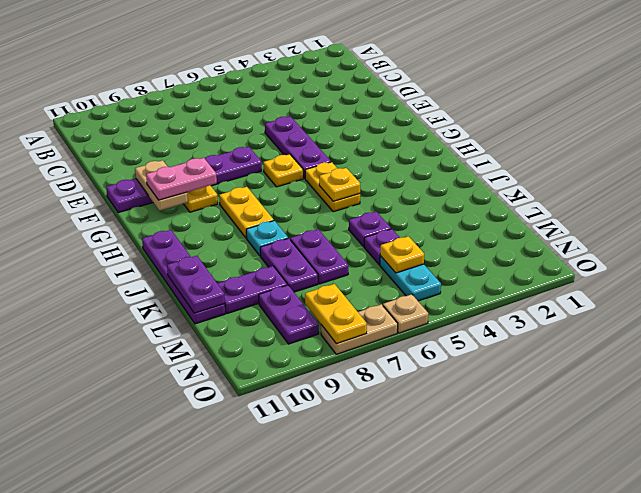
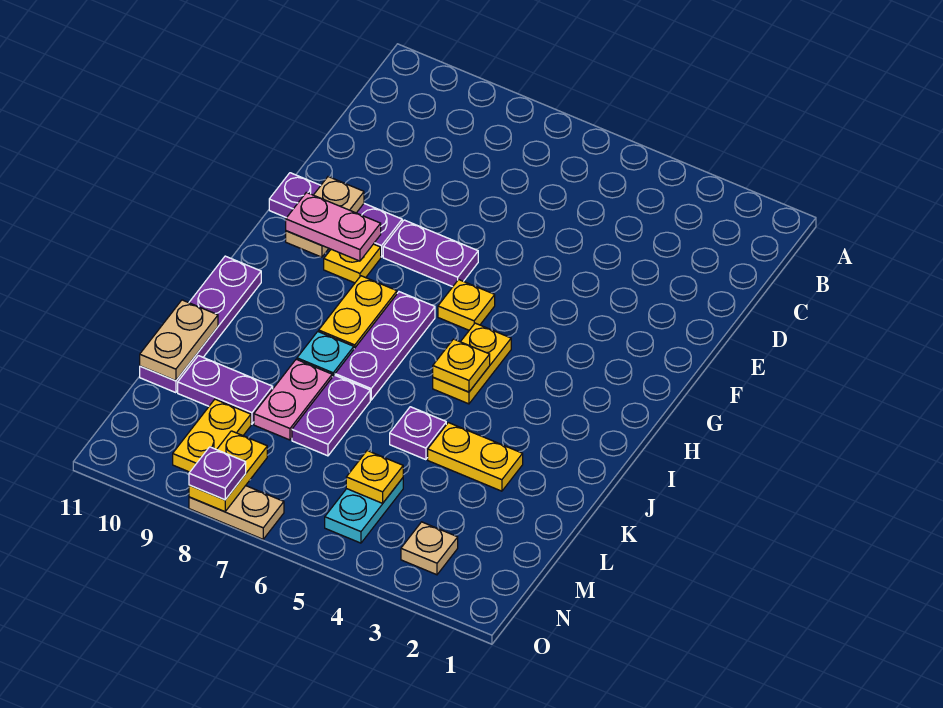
purple plate E5:G5 level 1 -> purple plate H7:J7 level 1
none -> yellow plate K3:K4 level 1
purple plate K8:L8 level 1 -> pink plate K8:L8 level 1
purple plate K11:L11 level 2 -> tan plate K11:L11 level 2
purple plate L5 level 1 -> purple plate O8 level 3
purple plate M9:N9 level 1 -> yellow plate M9:N9 level 1
tan plate O6 level 1 -> tan plate N3 level 1

